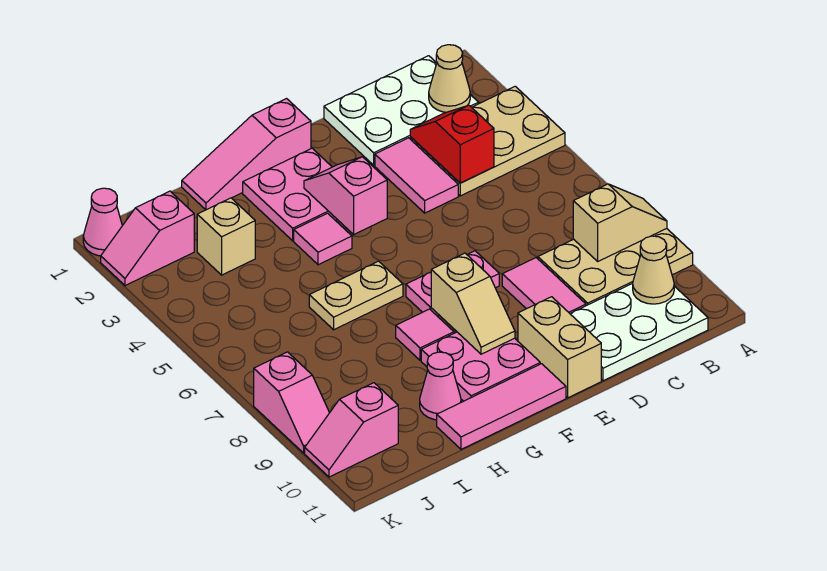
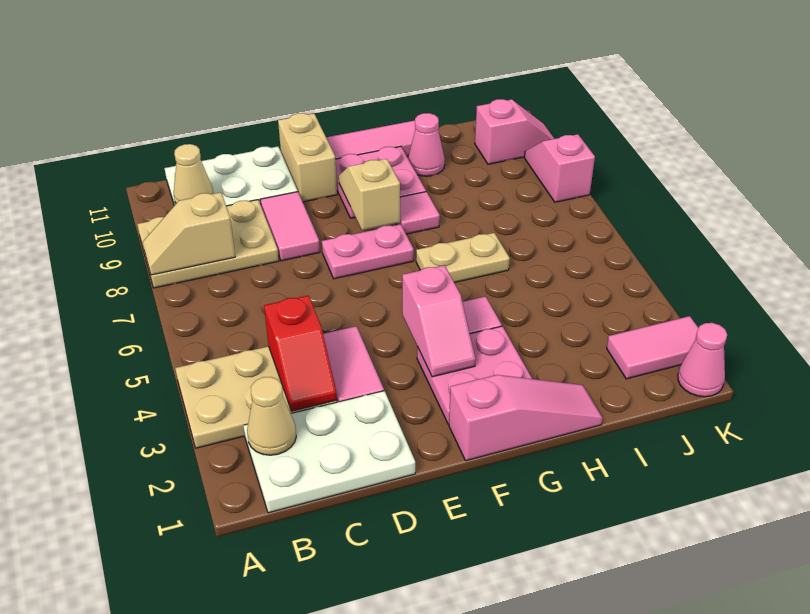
tan brick I3 level 1 -> none
pink slope J2:K2 level 1 top J -> pink tile J2:K2 level 1

